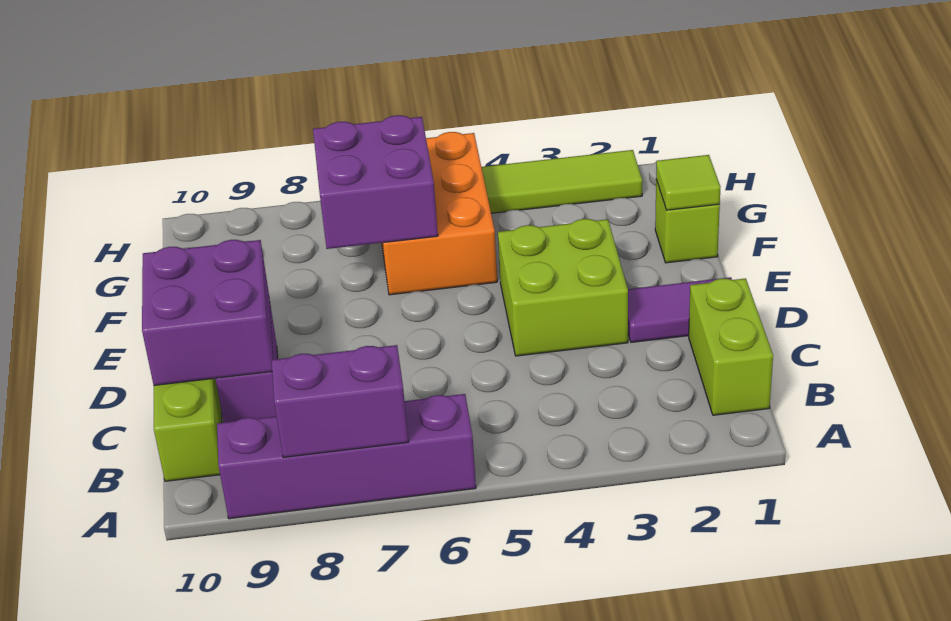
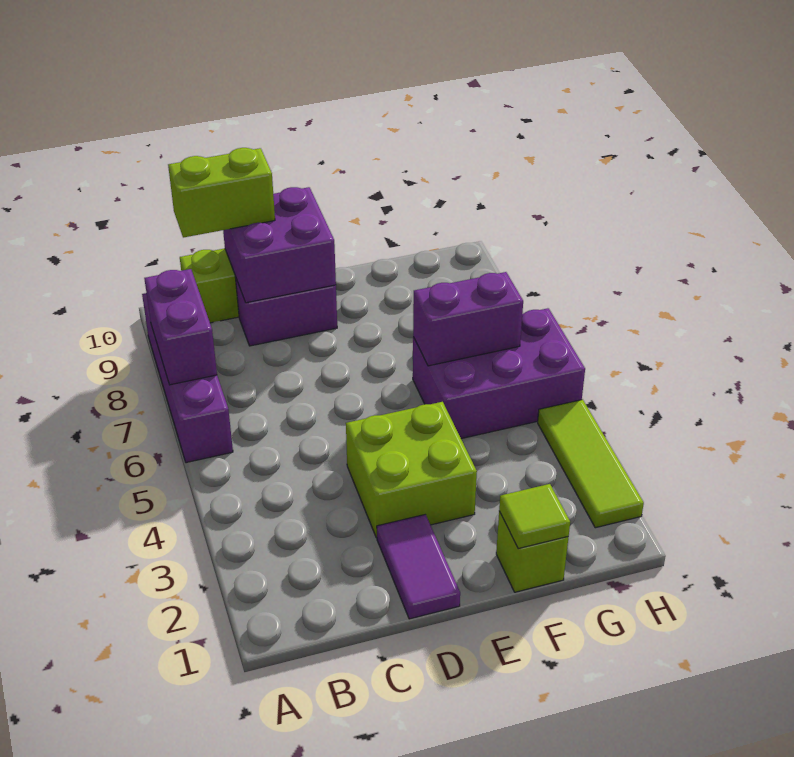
lime brick B1:C1 level 1 -> lime brick B10:C10 level 3
orange brick F5:H6 level 1 -> purple brick F5:H6 level 1
purple brick F6:G7 level 2 -> purple brick F6:G6 level 2

